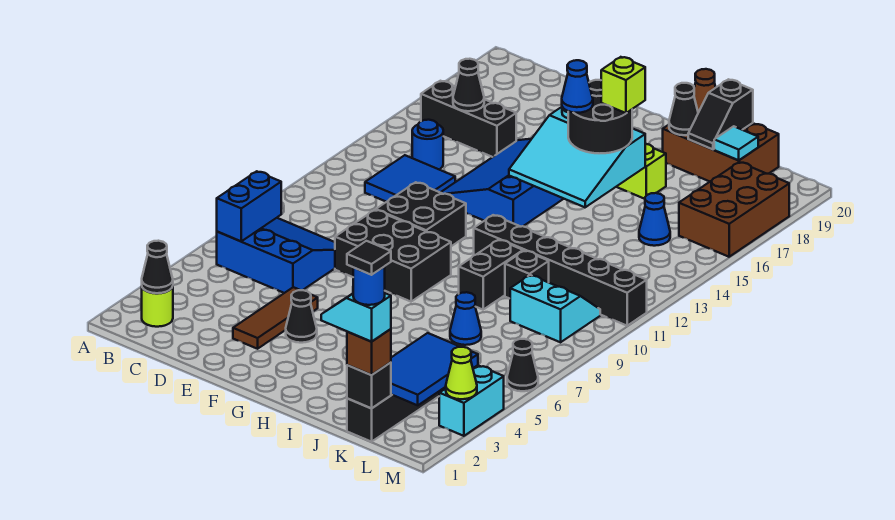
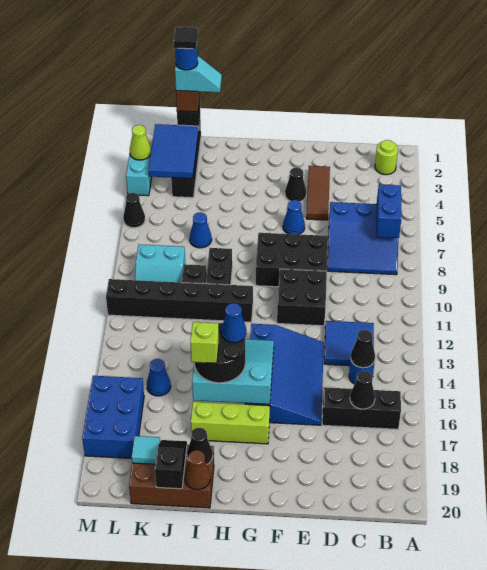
black cone B2 level 2 -> black cone C14 level 2
none -> blue cone F6 level 1
brown brick L16:M18 level 1 -> blue brick L16:M18 level 1

